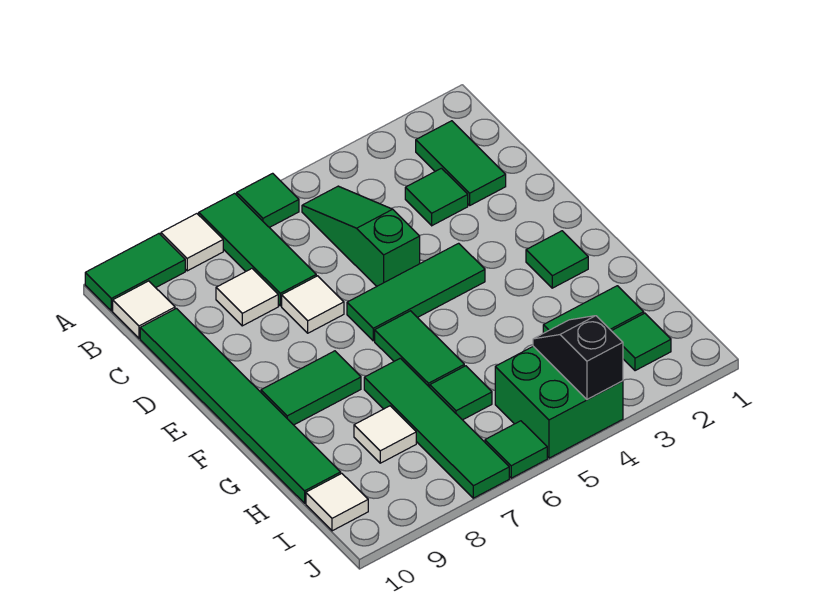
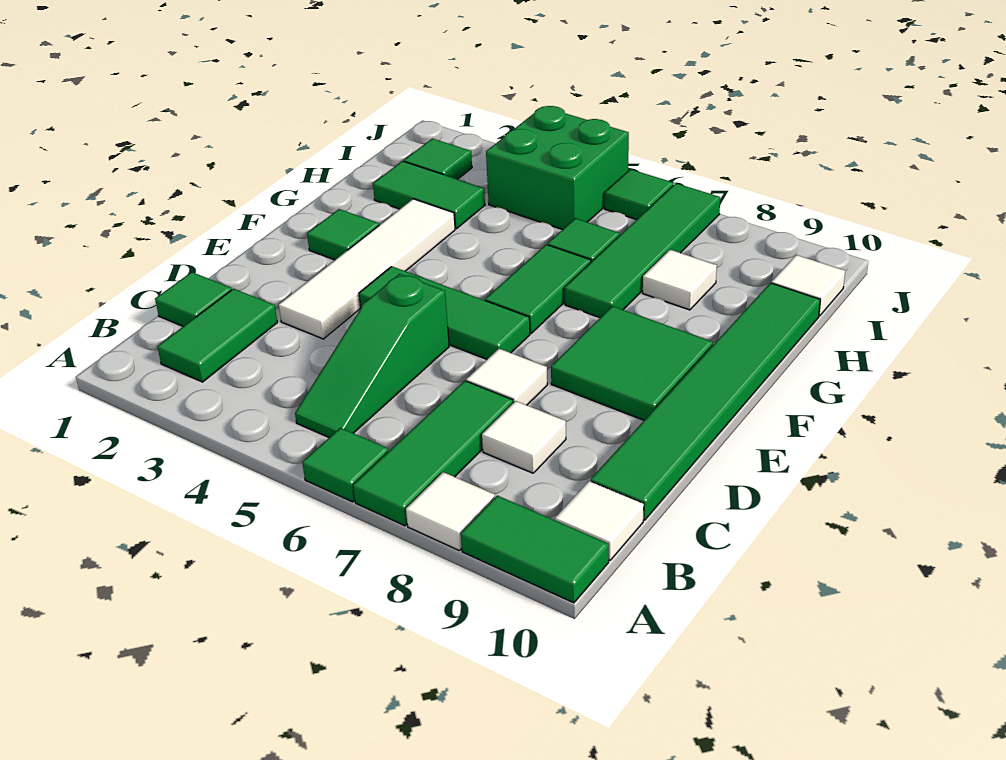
green tile C3 level 1 -> green tile C1 level 1
none -> white tile D3:G3 level 1
green tile F8:F9 level 1 -> green tile E8:F9 level 1
black slope I4:J4 level 2 top J -> none

